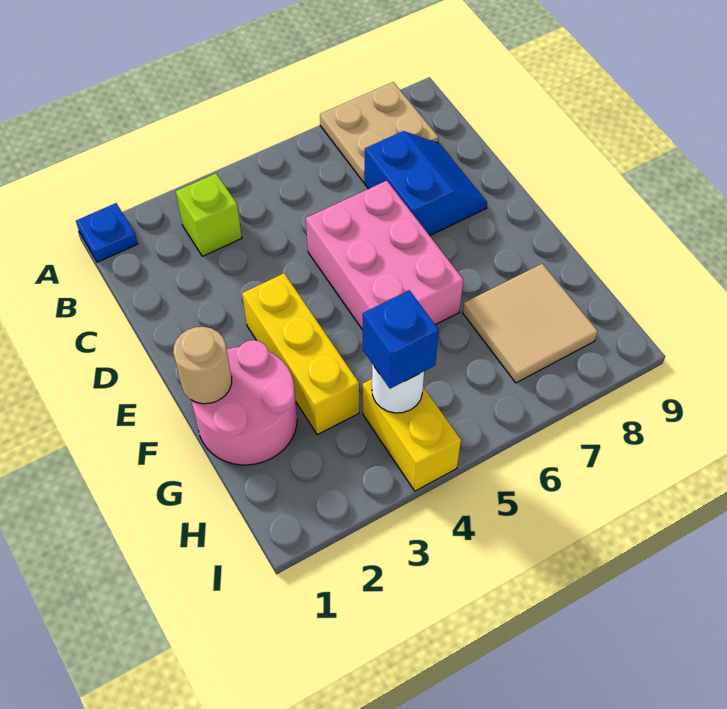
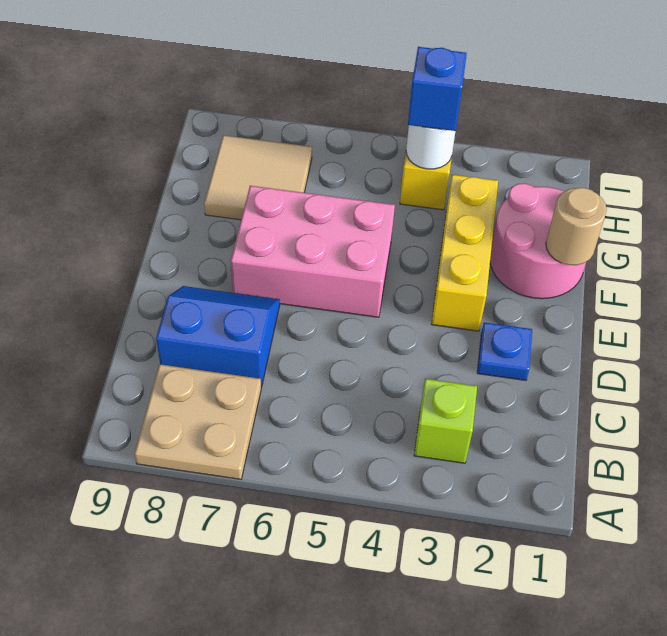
blue plate A1 level 1 -> blue plate D2 level 1
blue slope C7:D8 level 1 top 7 -> blue slope C7:D8 level 1 top C
pink brick D5:F6 level 1 -> pink brick E5:F7 level 1

